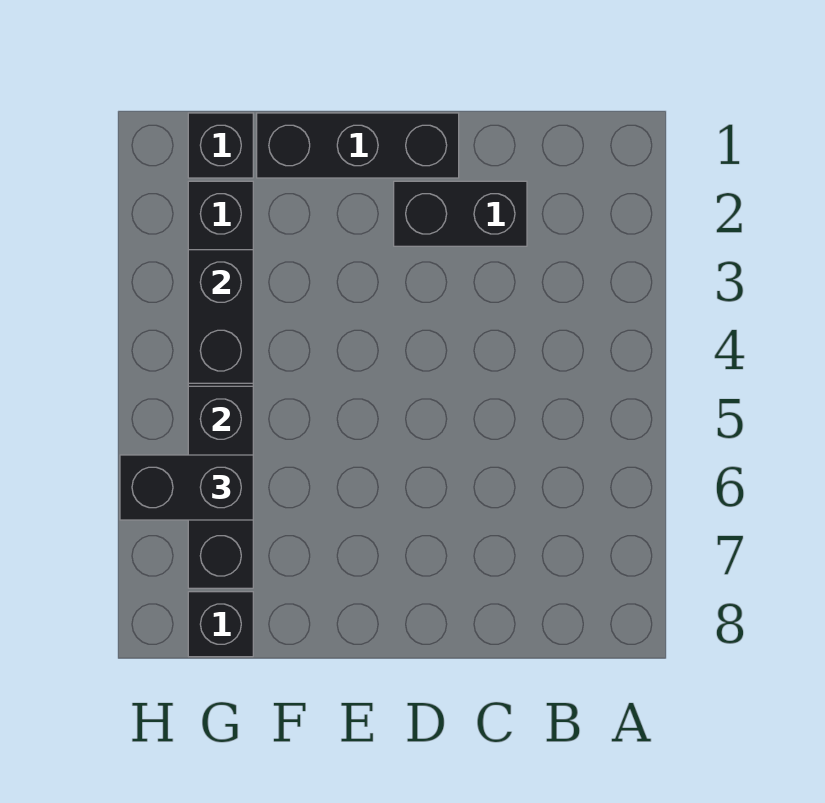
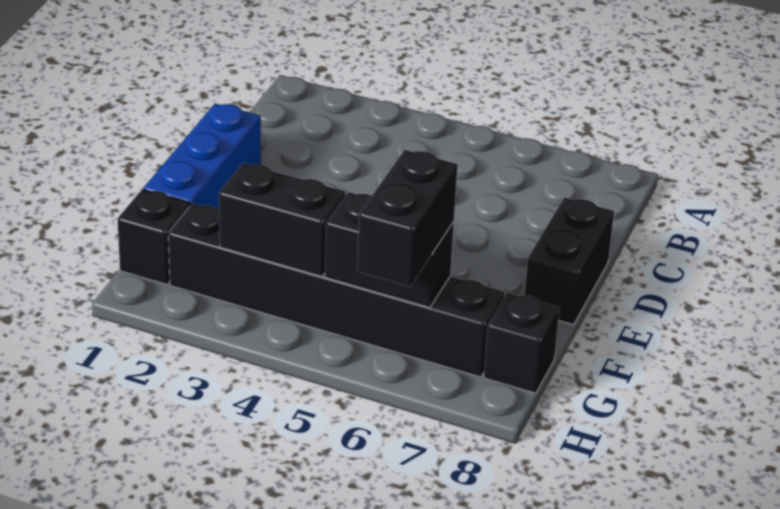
black brick C2:D2 level 1 -> black brick D8:E8 level 1
black brick D1:F1 level 1 -> blue brick D1:F1 level 1

